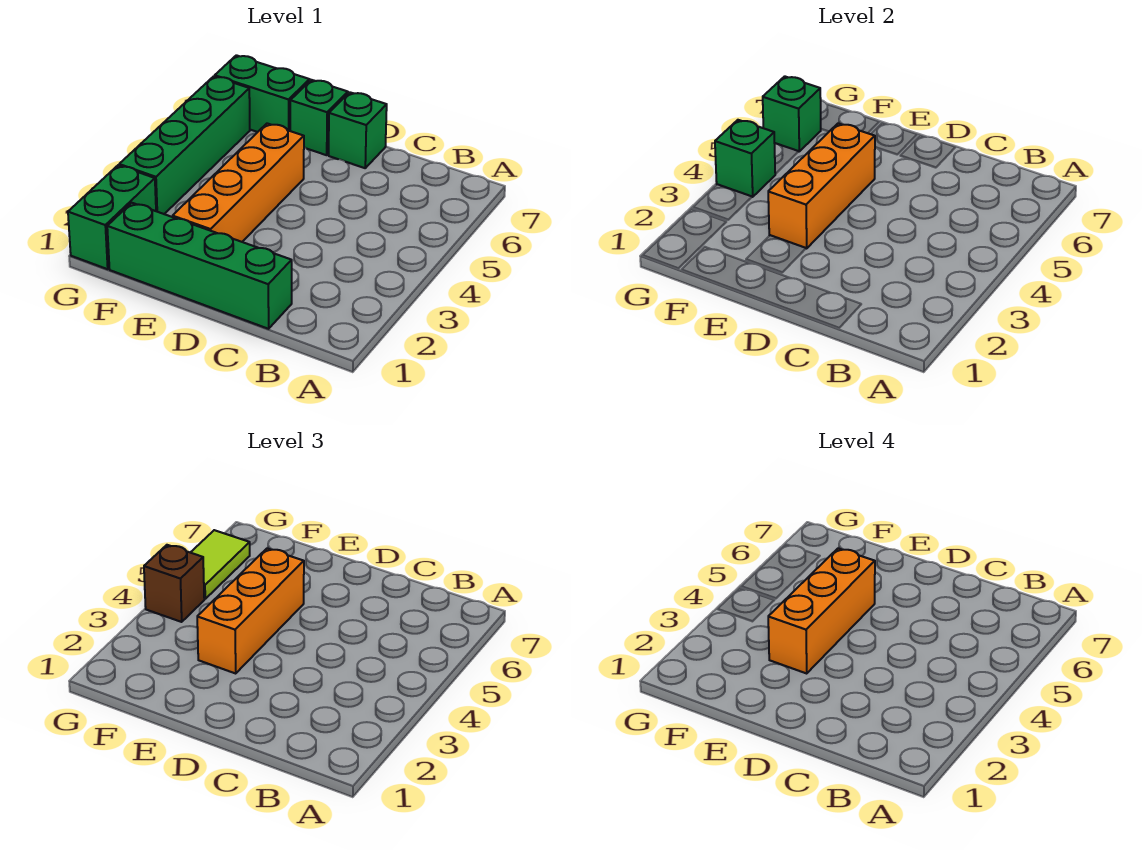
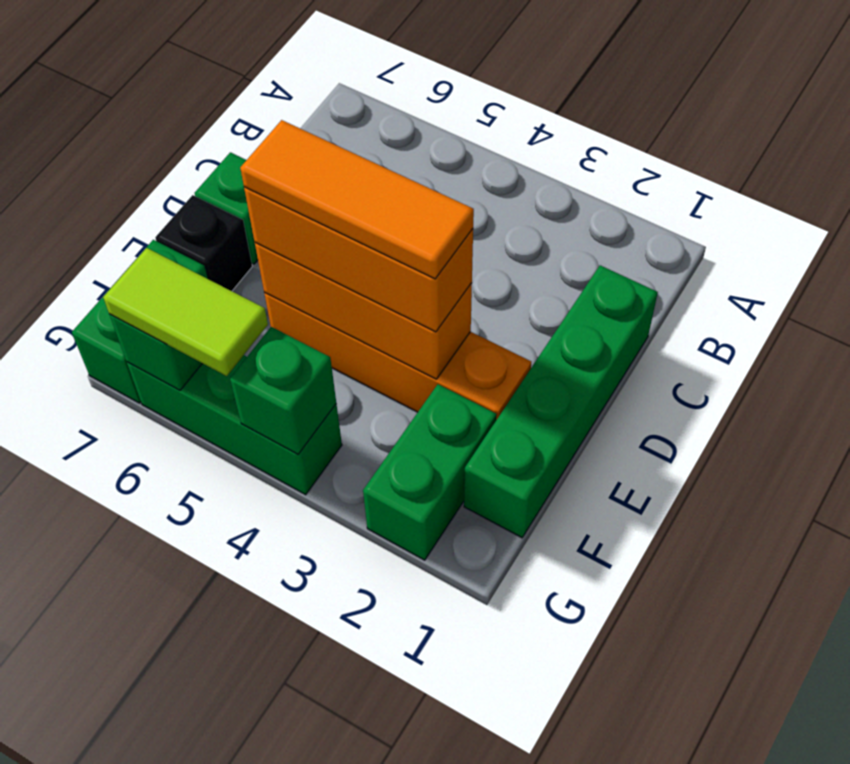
orange brick E3:E5 level 4 -> orange tile E3:E5 level 4
green brick E7 level 1 -> black brick E7 level 1
green brick G1:G2 level 1 -> green brick F2:G2 level 1
green brick G3:G6 level 1 -> green brick G4:G6 level 1
brown brick G4 level 3 -> none

